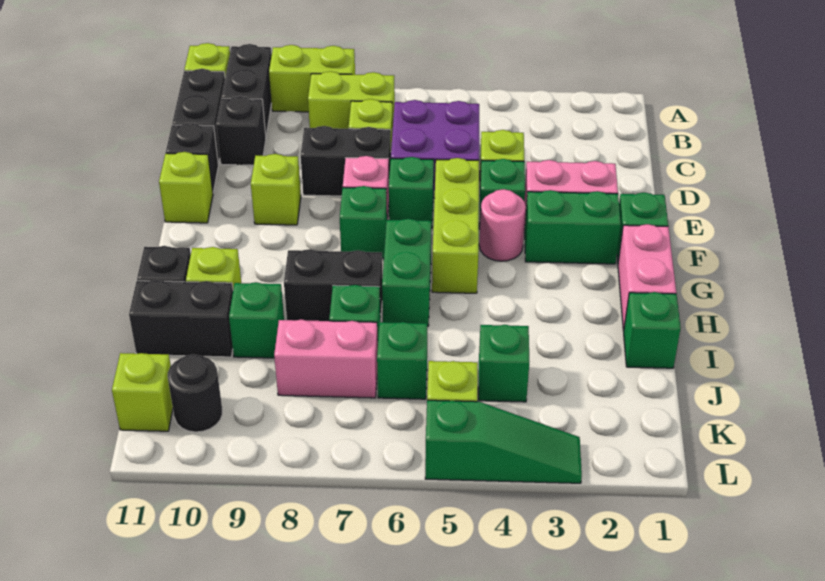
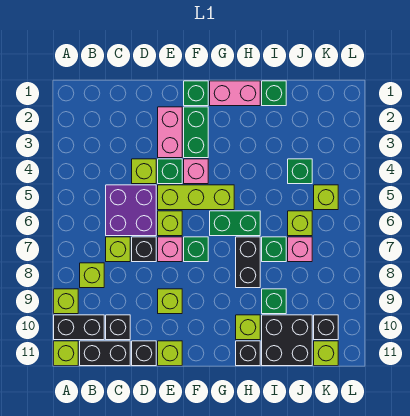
lime brick A8:A9 level 1 -> lime brick A9 level 1
lime brick B7:B8 level 1 -> lime brick B8 level 1
black brick D7:D8 level 1 -> black brick D7 level 1
green brick E6 level 1 -> lime brick E6 level 1
pink round brick F4 level 1 -> pink brick F4 level 1
black brick I10:I11 level 1 -> black brick I10:J11 level 1
green brick J6 level 1 -> lime brick J6 level 1
pink brick J7:J8 level 1 -> pink brick J7 level 1
black round brick K10 level 1 -> black brick K10 level 1
green slope L3:L5 level 1 top 5 -> none

